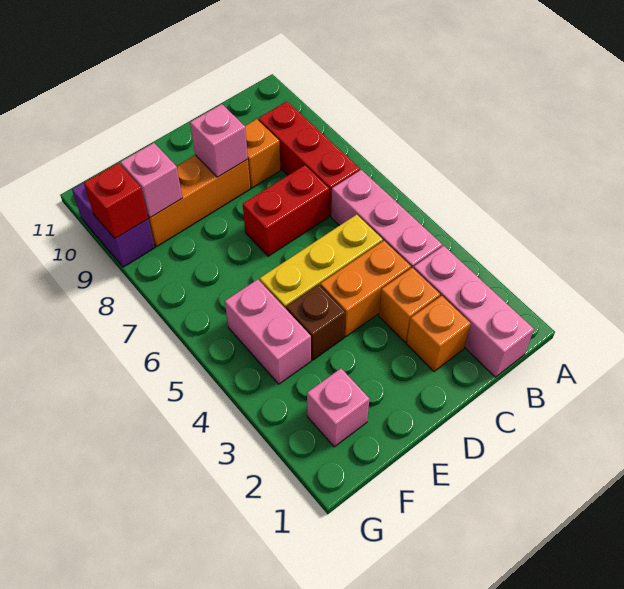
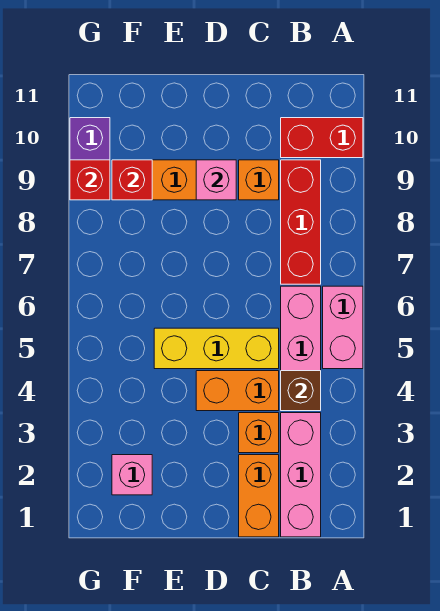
orange brick C2 level 1 -> orange brick C1:C2 level 1
red brick C7:D7 level 1 -> red brick A10:B10 level 1
brown brick E4 level 1 -> brown brick B4 level 2
pink brick F4:F5 level 1 -> pink brick A5:A6 level 1
pink brick F9 level 2 -> red brick F9 level 2

